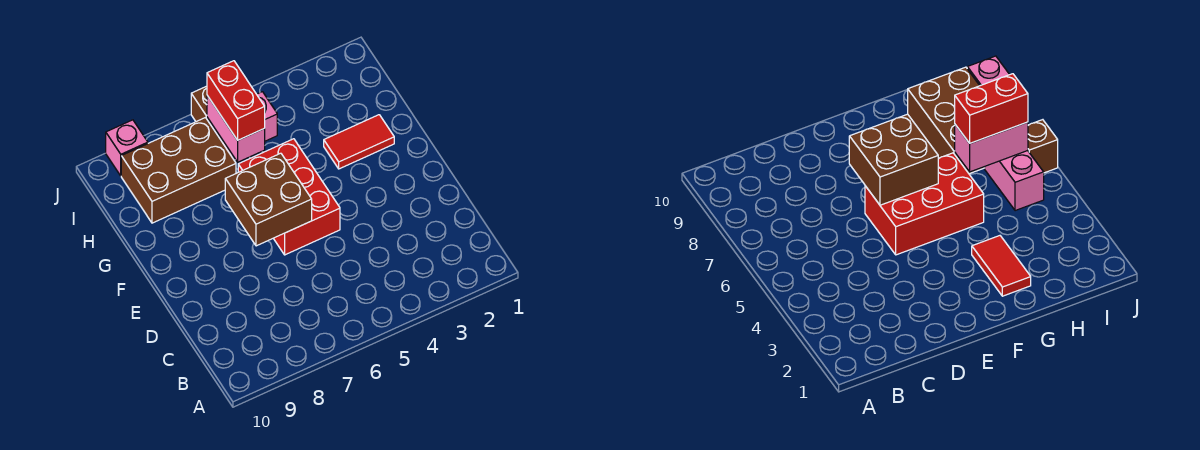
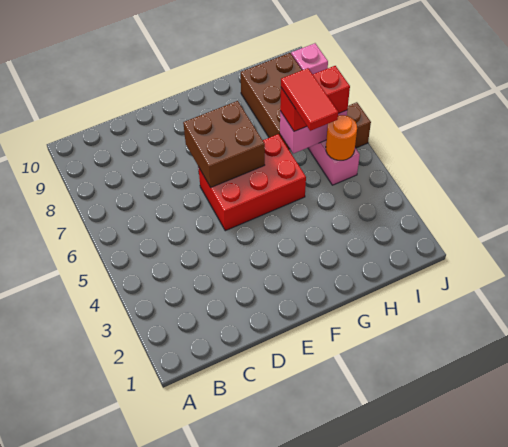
red tile G2:G3 level 1 -> red tile H5:H6 level 4
none -> orange round brick I5 level 2

